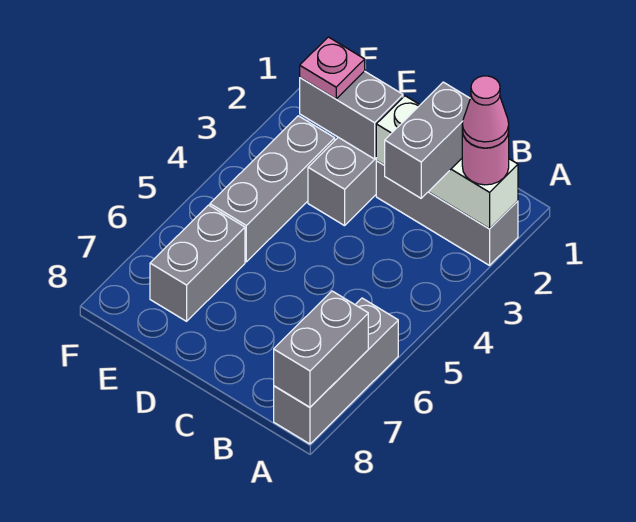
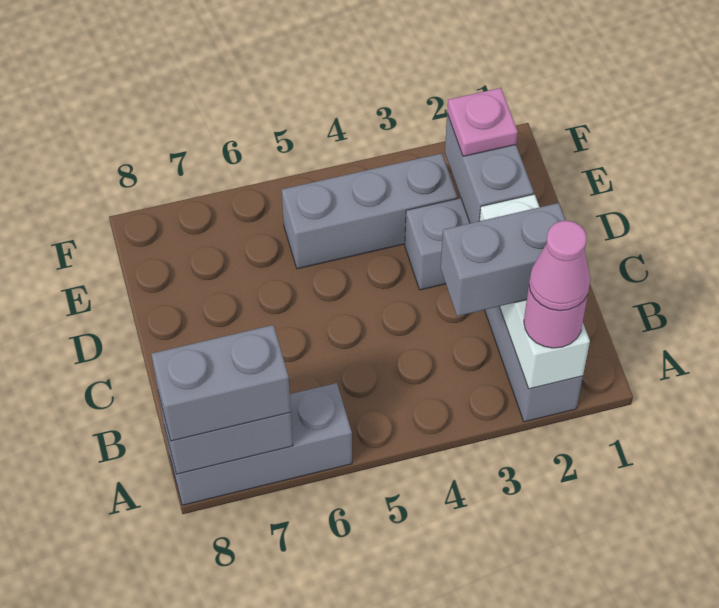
grey brick E6:E7 level 1 -> grey brick A7:A8 level 3

